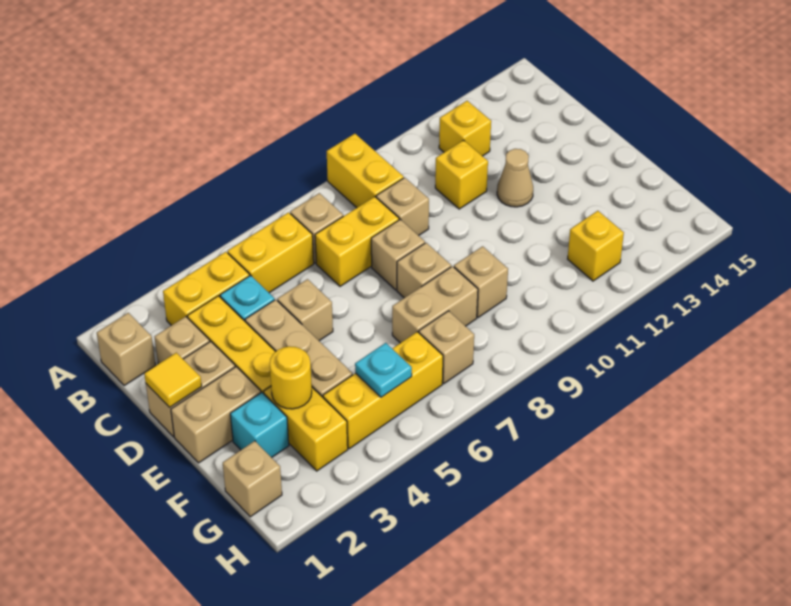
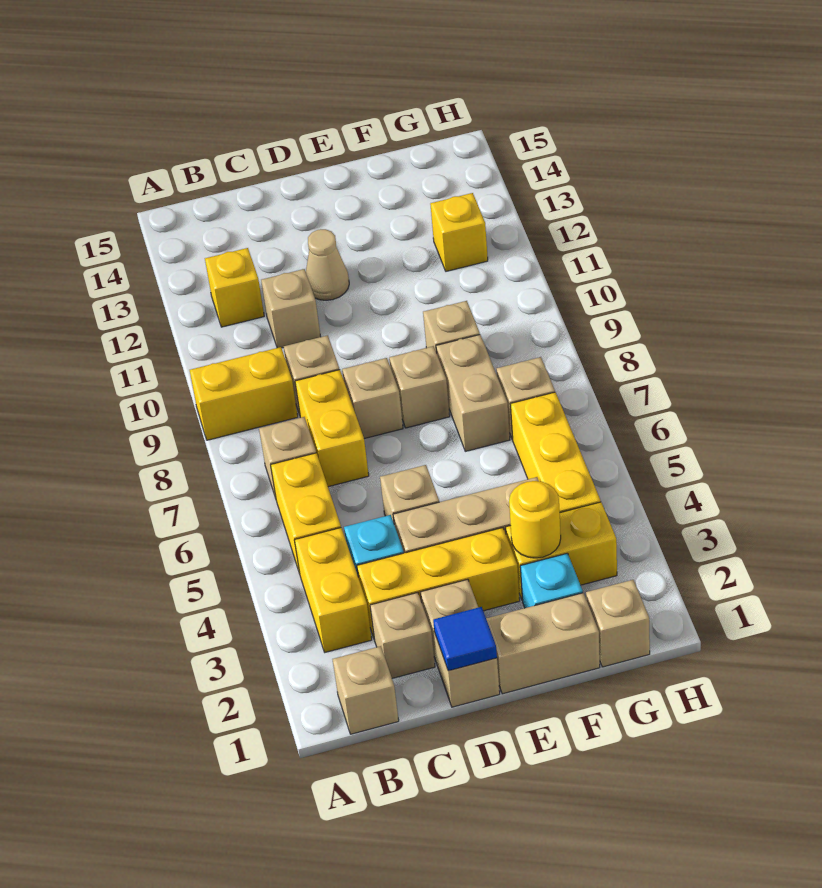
yellow brick C11 level 1 -> tan brick C11 level 1
yellow tile D1 level 2 -> blue tile D1 level 2
tan brick E1:E2 level 1 -> tan brick E1:F1 level 1
cyan plate G5 level 2 -> none

